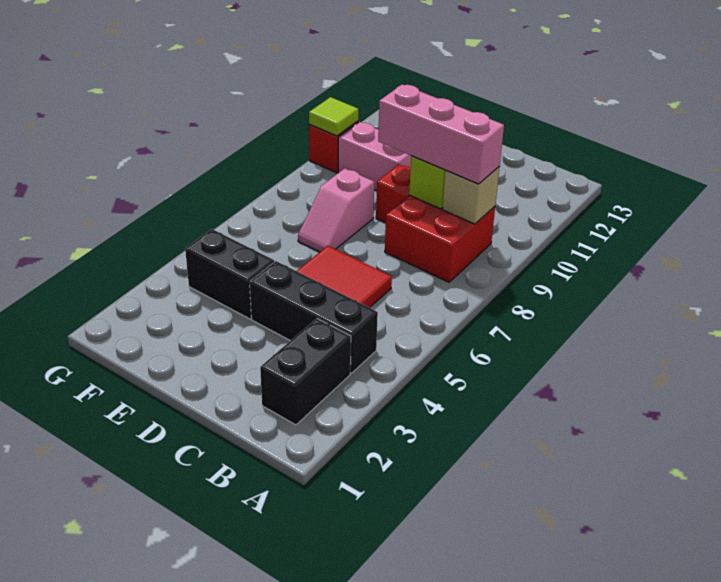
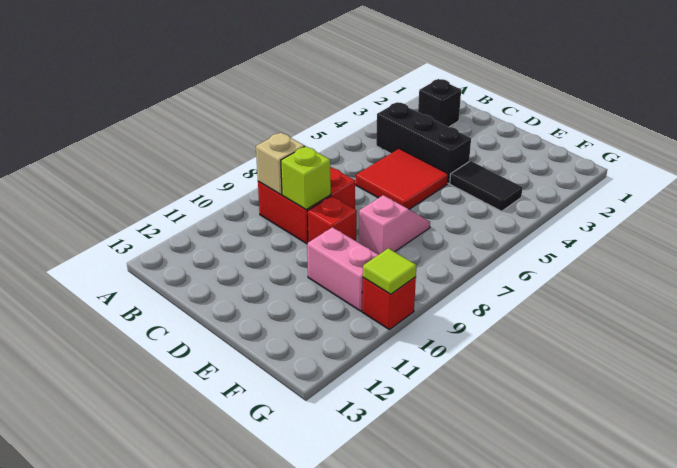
black brick B2:B3 level 1 -> black brick B2 level 1
pink brick B9:D9 level 3 -> none
black brick E4:F4 level 1 -> black tile E4:F4 level 1

